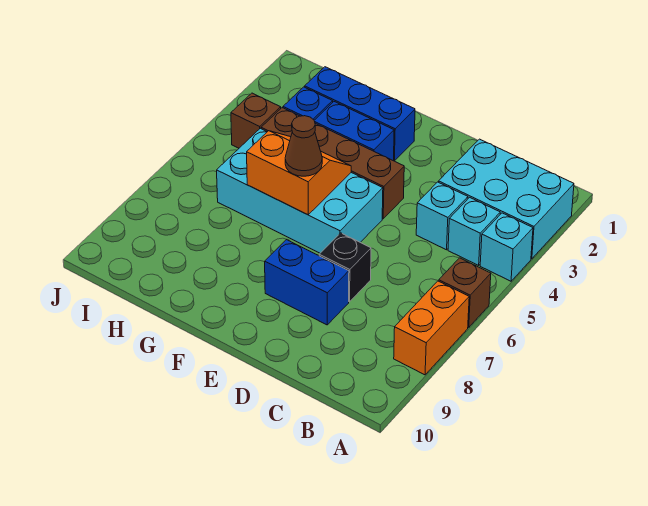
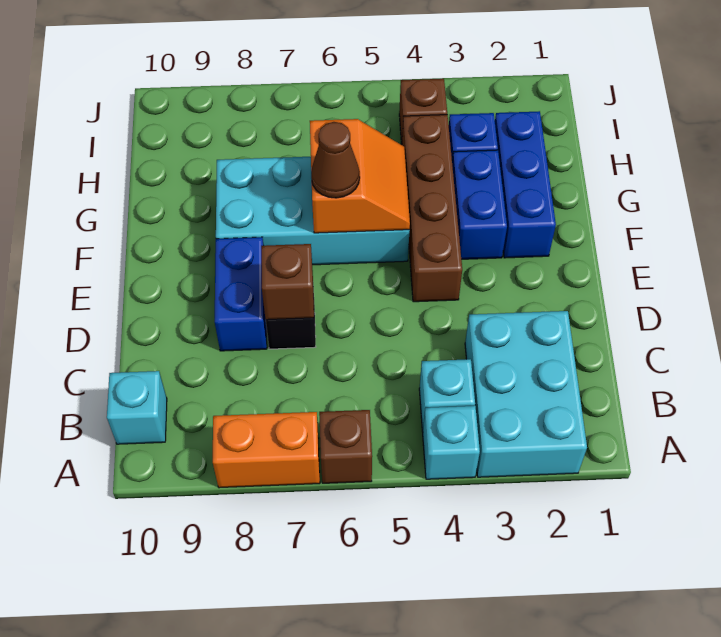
cyan brick C4 level 1 -> cyan brick B10 level 1
none -> brown brick D7 level 2
cyan brick E5:H6 level 1 -> cyan brick F5:G8 level 1

